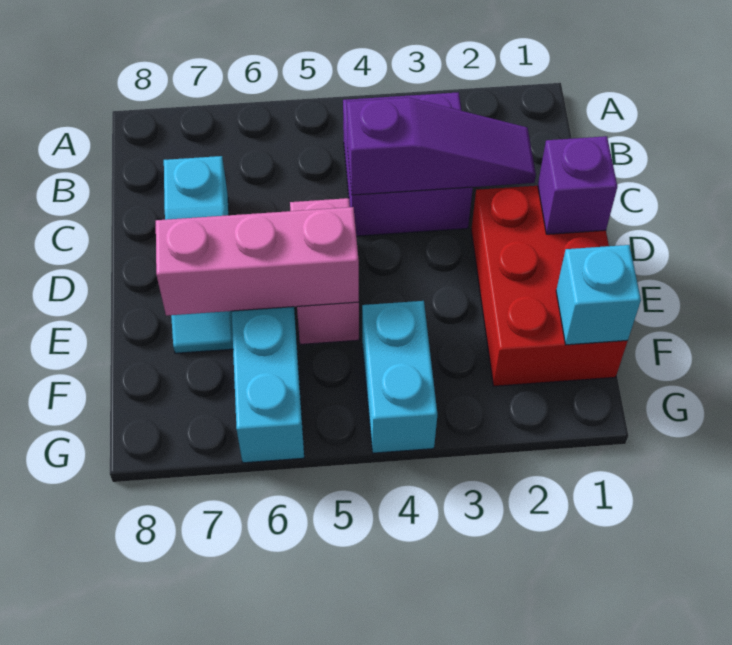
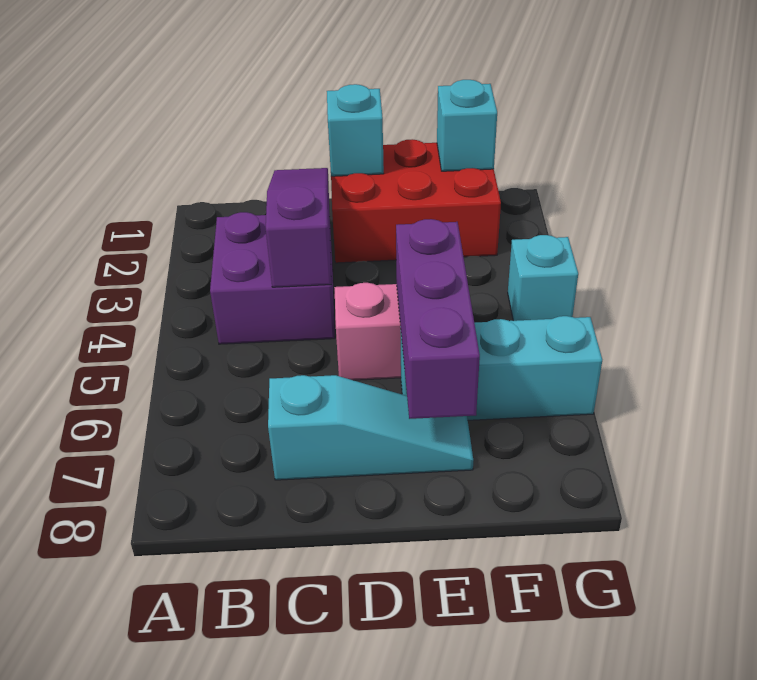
purple brick D1 level 2 -> cyan brick D1 level 2
pink brick E5:E7 level 2 -> purple brick E5:E7 level 2
cyan brick F4:G4 level 1 -> cyan brick G4 level 1

